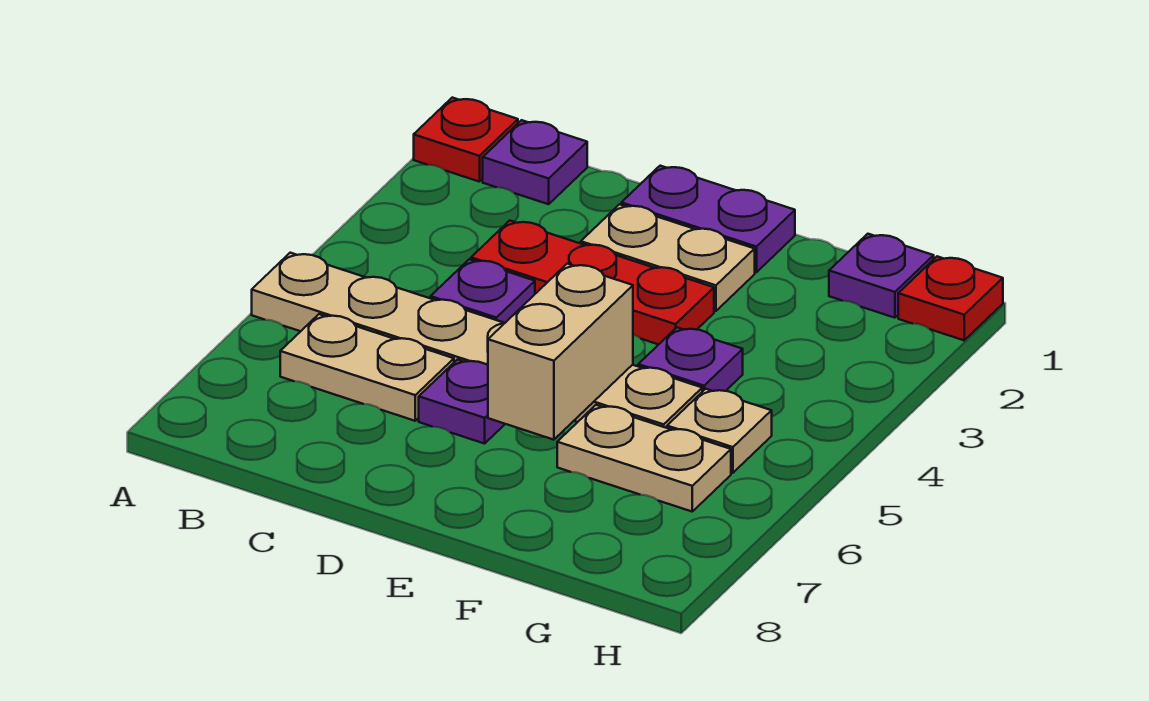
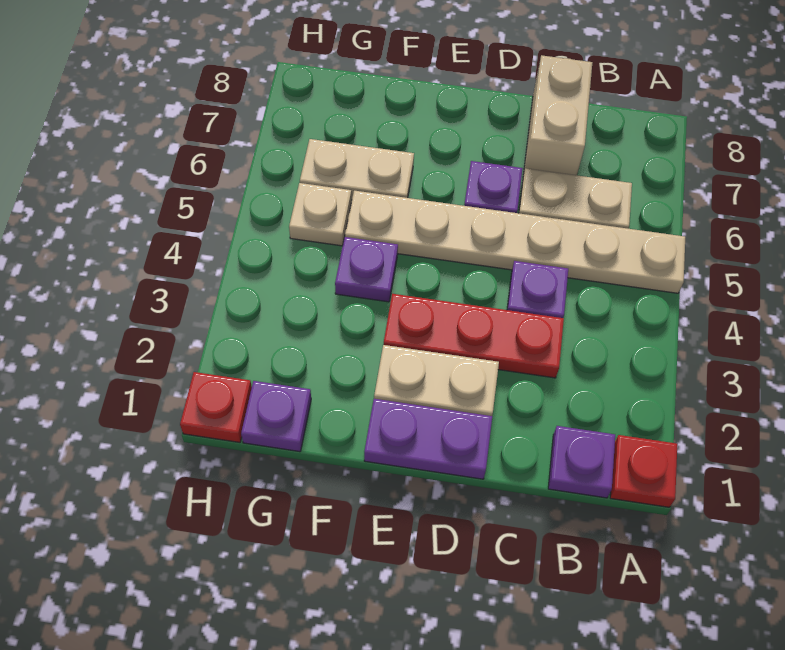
tan brick E5:E6 level 2 -> tan brick C7:C8 level 1

